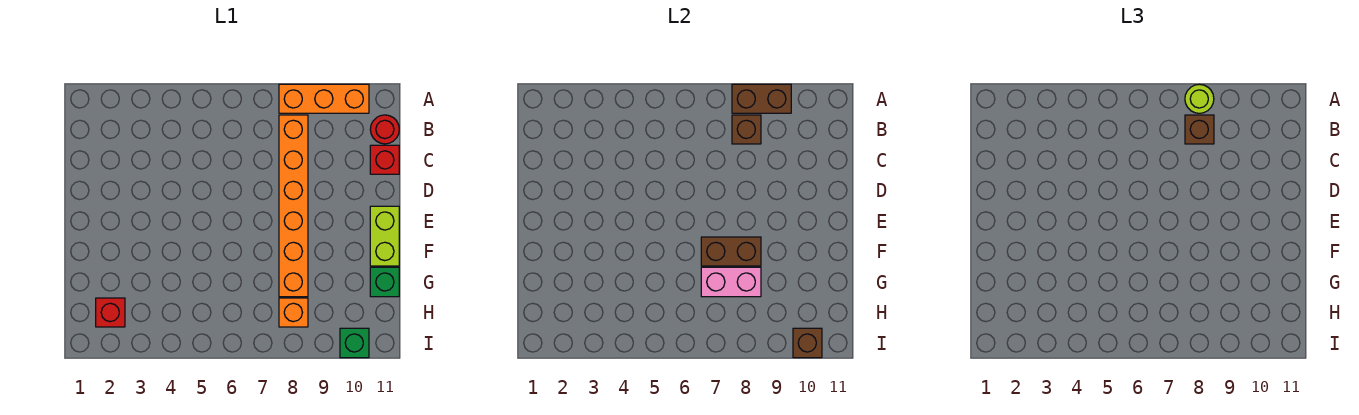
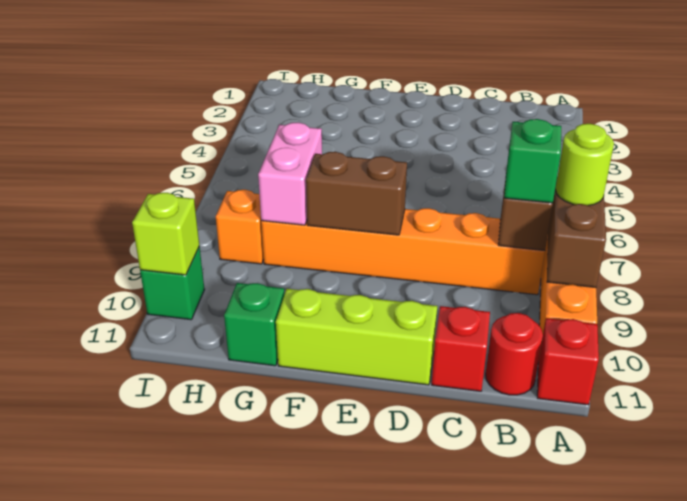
brown brick B8 level 3 -> green brick B8 level 3
lime brick E11:F11 level 1 -> lime brick D11:F11 level 1
brown brick F7:F8 level 2 -> brown brick E8:F8 level 2
red brick H2 level 1 -> red brick A11 level 1
brown brick I10 level 2 -> lime brick I10 level 2

